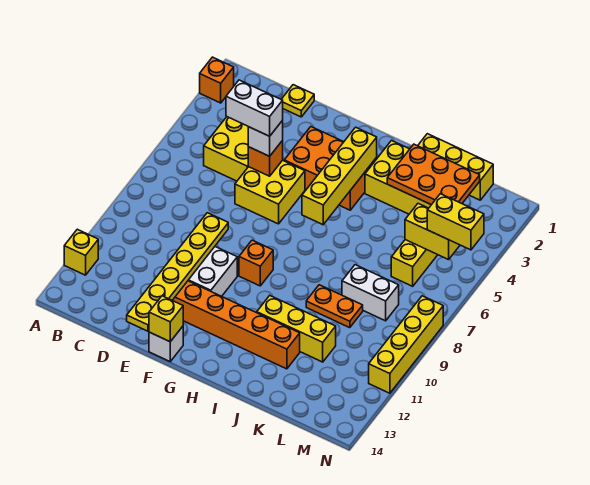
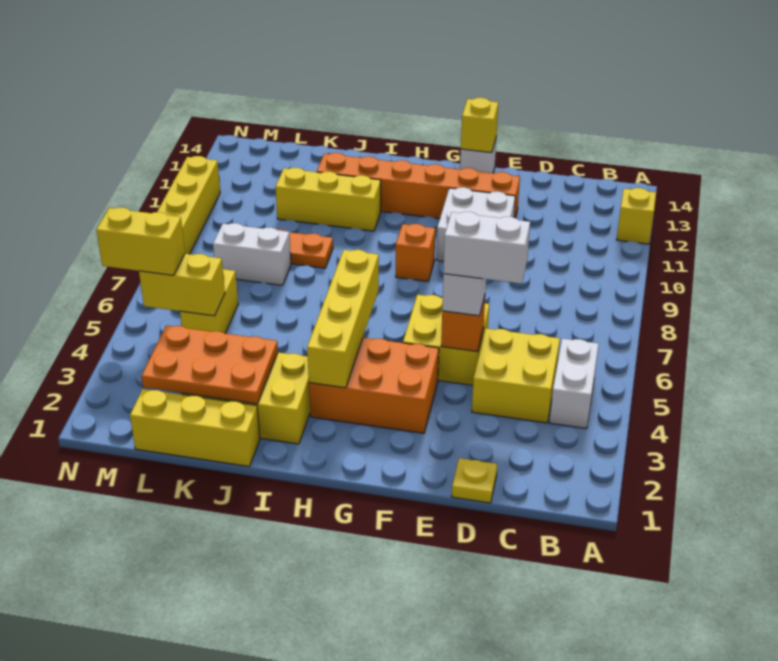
orange brick A2 level 1 -> none
none -> white brick B4:B5 level 1
yellow plate E9:E14 level 2 -> none

